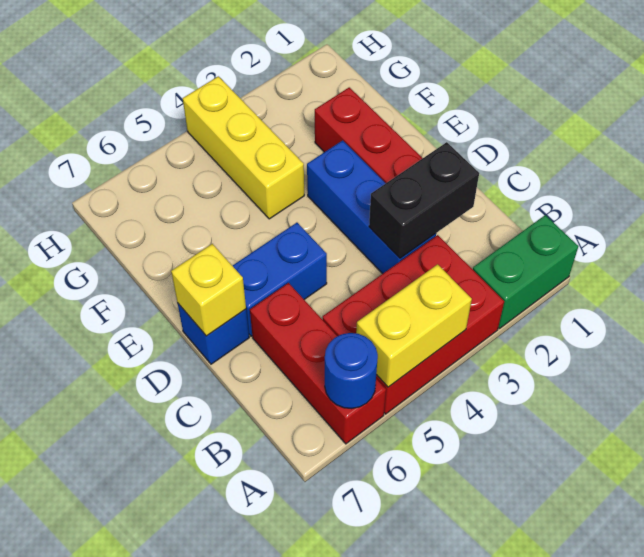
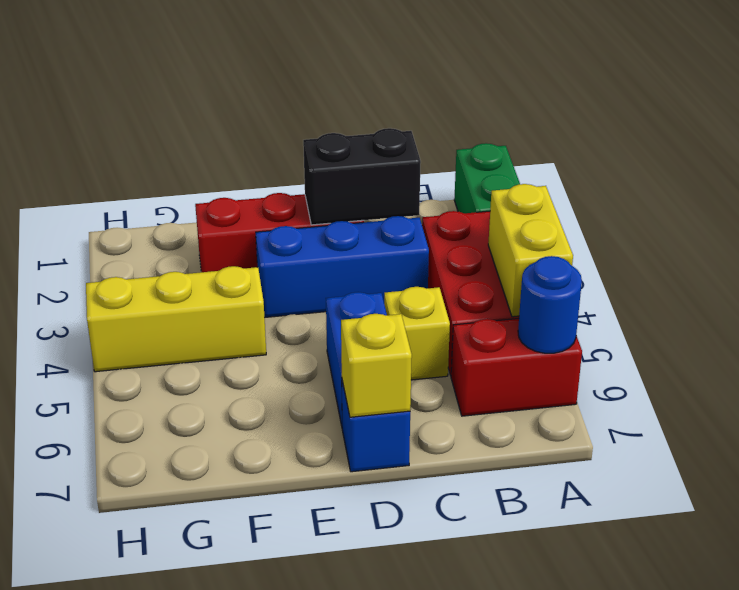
red brick A6:C6 level 1 -> red brick A6:B6 level 1
black brick C2:C3 level 2 -> black brick C2:D2 level 2
none -> yellow brick C5 level 1

